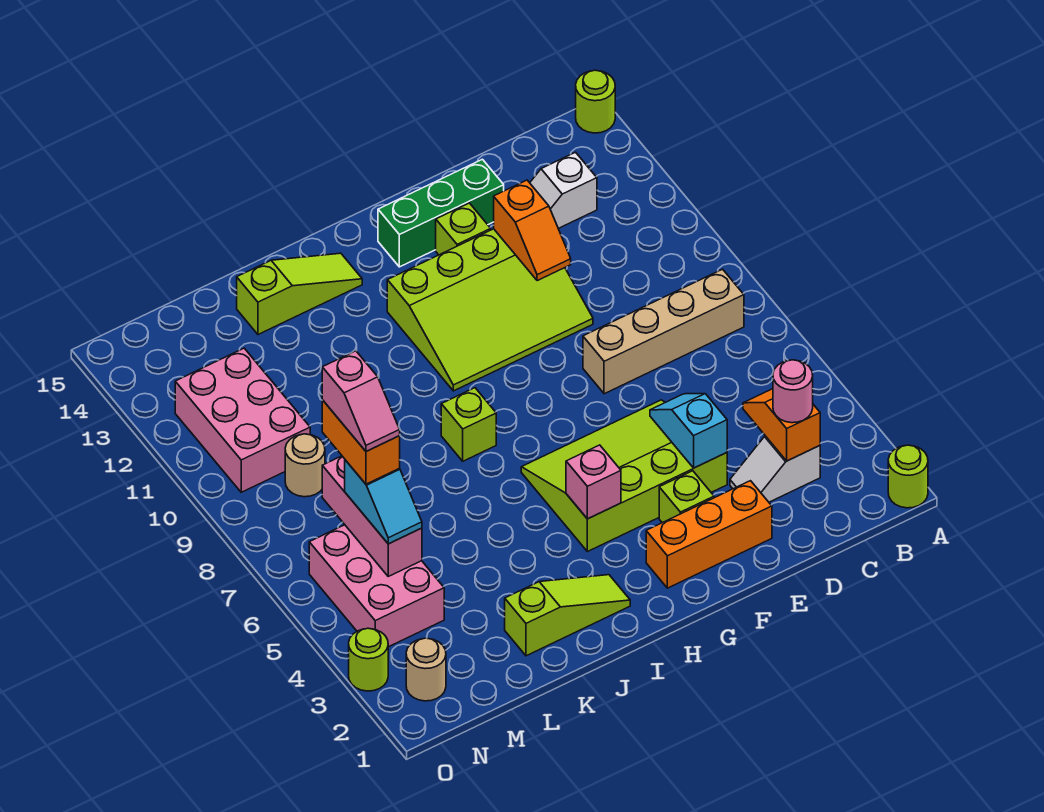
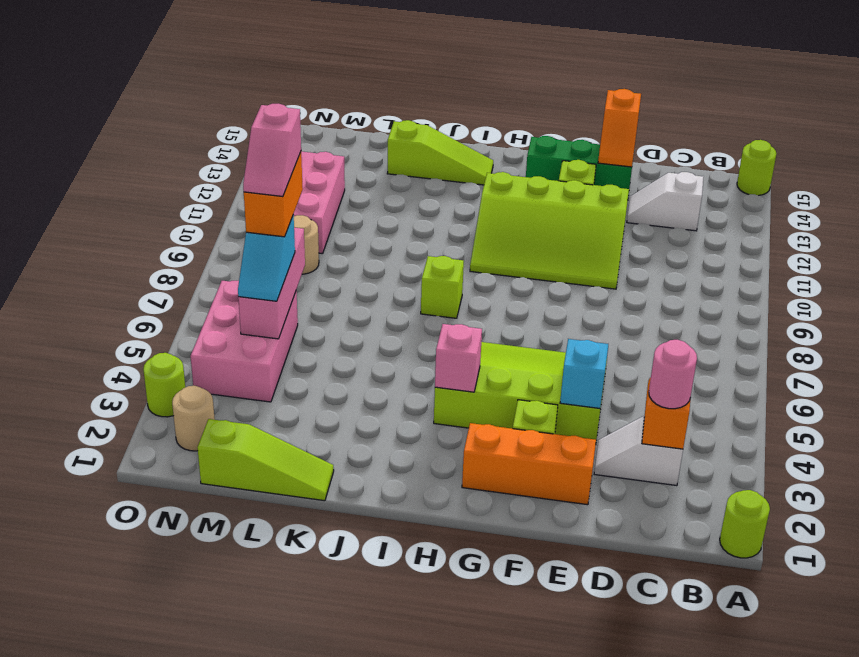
tan brick B8:E8 level 1 -> none
orange slope E11:E12 level 2 top 12 -> orange slope E14:E15 level 2 top 15
lime slope I2:K2 level 1 top K -> lime slope K1:M1 level 1 top M

